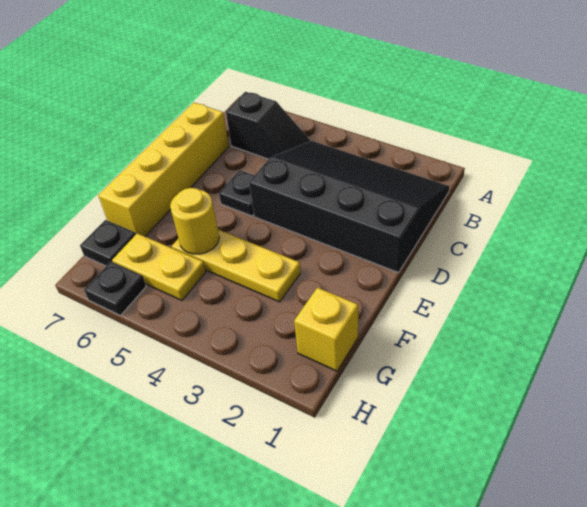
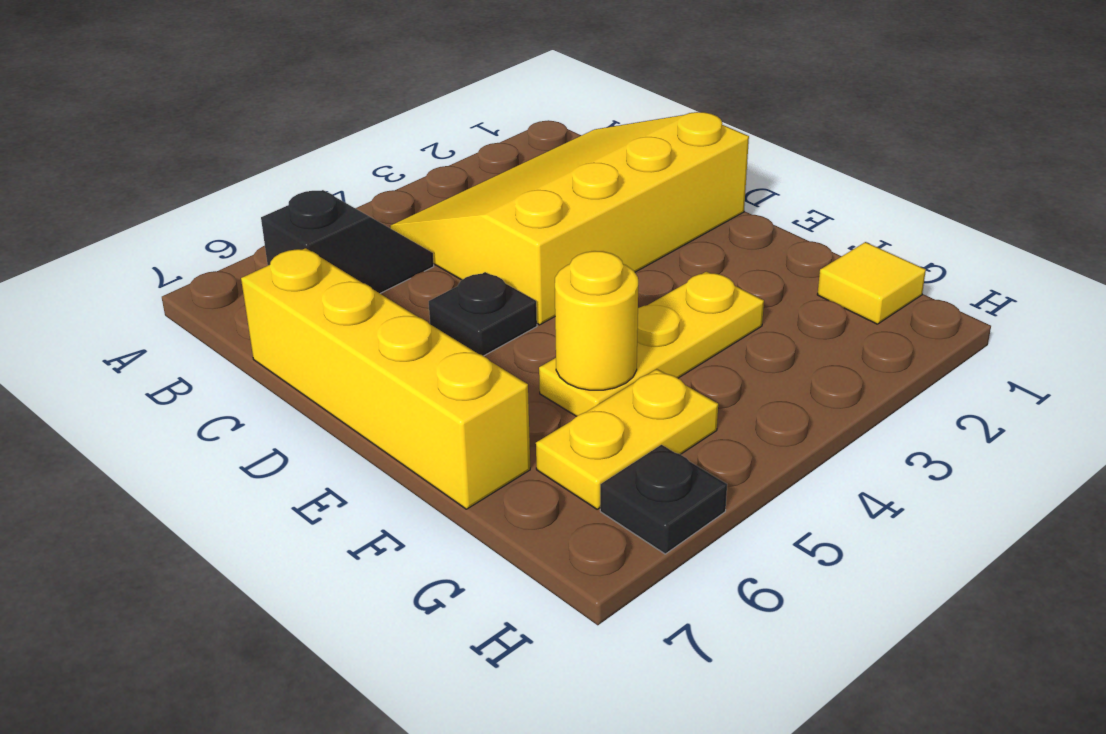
black slope B1:D4 level 1 top D -> yellow slope B1:D4 level 1 top D
yellow brick G1 level 1 -> yellow tile G1 level 1
black plate G7 level 1 -> none

